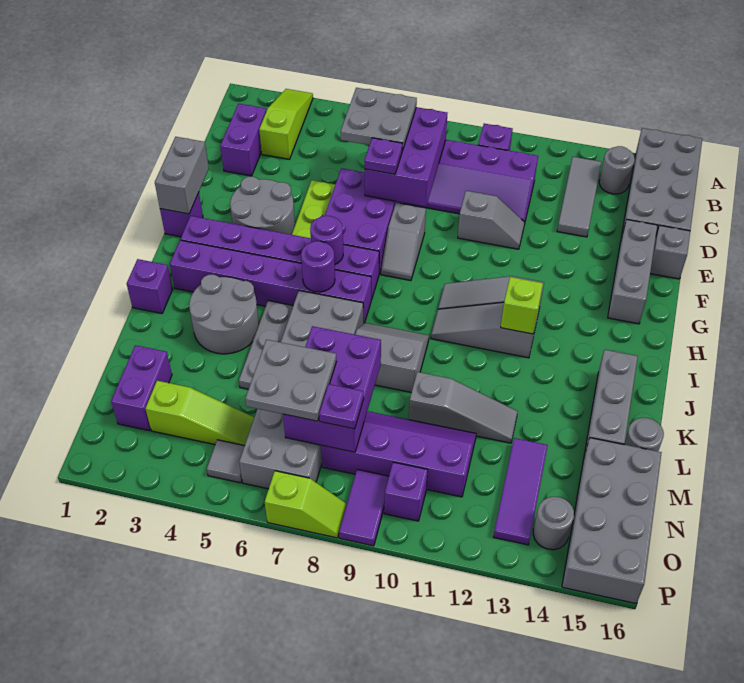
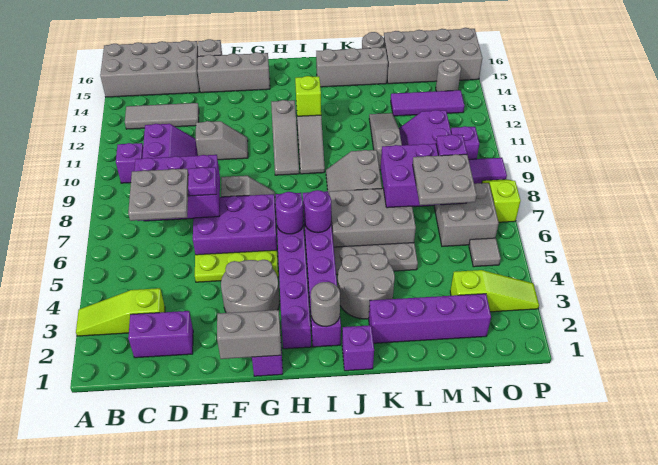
grey round brick B14 level 1 -> grey round brick I2 level 2
grey slope E10:E11 level 1 top 10 -> grey slope E11:F11 level 1 top E
purple brick M2:N2 level 1 -> purple brick K2:N2 level 1
lime slope N3:N5 level 1 top 3 -> lime slope N3:P3 level 1 top N

